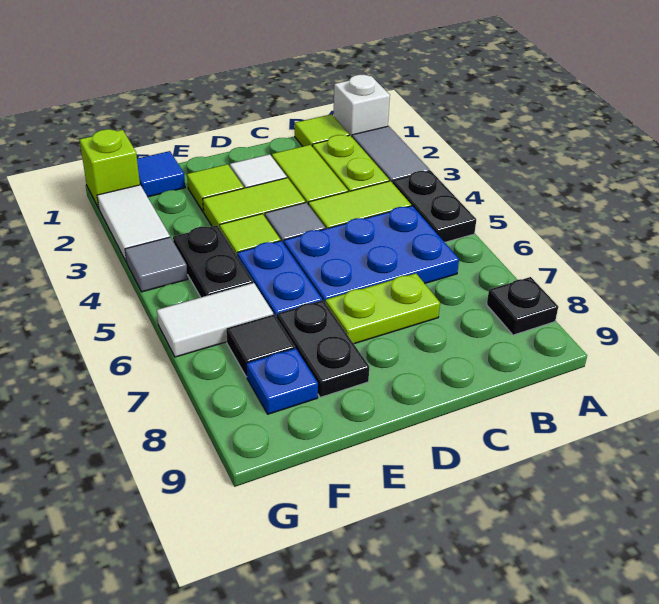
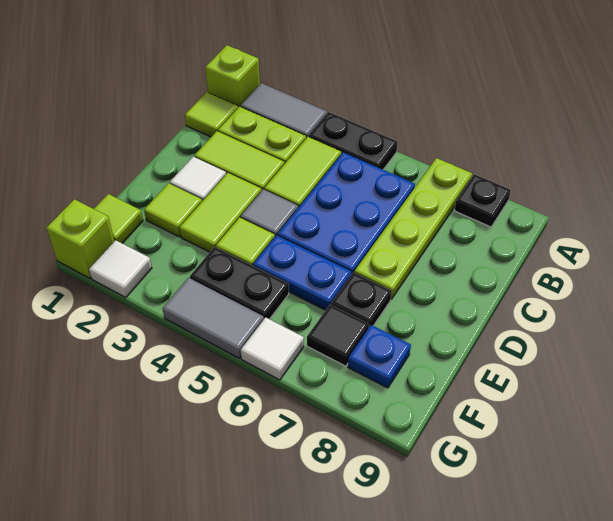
white brick A1 level 1 -> lime brick A1 level 1
lime plate C7:D7 level 1 -> lime plate A7:D7 level 1
black plate E7:E8 level 1 -> black plate E7 level 1
blue tile F1 level 1 -> lime tile F1 level 1
white tile F6:G6 level 1 -> white tile G6 level 1
white tile G2:G3 level 1 -> white tile G2 level 1
grey tile G4 level 1 -> grey tile G4:G5 level 1

